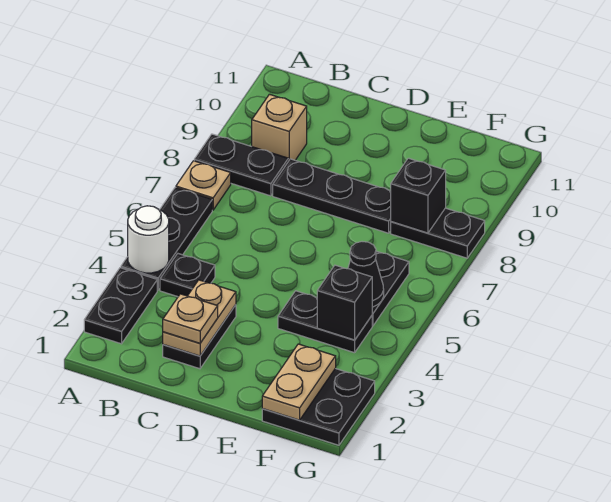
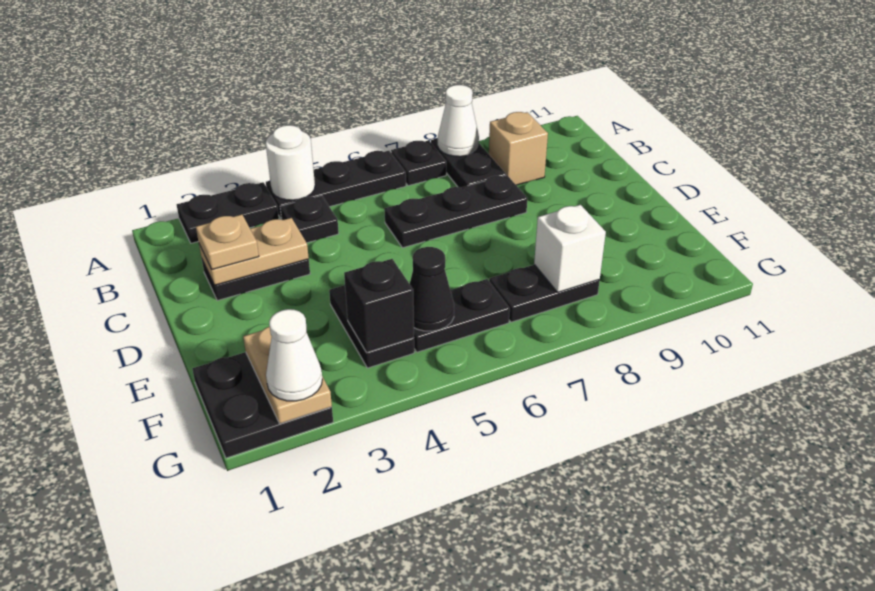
tan plate A7 level 1 -> black plate A7 level 1
none -> white cone A8 level 2
black plate C8:E8 level 1 -> black plate C6:C8 level 1
tan plate F1:F2 level 2 -> tan plate F2:G2 level 2
black plate F8:G8 level 1 -> black plate F7:F8 level 1
black brick F8 level 2 -> white brick F8 level 2
none -> white cone G2 level 3

